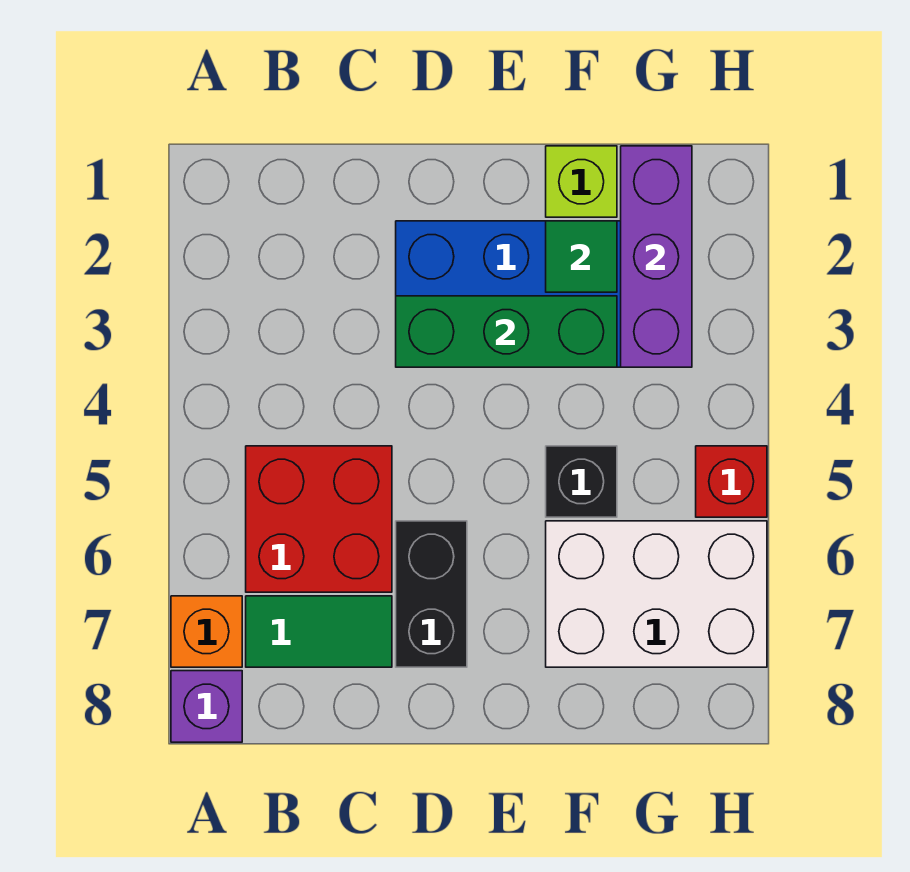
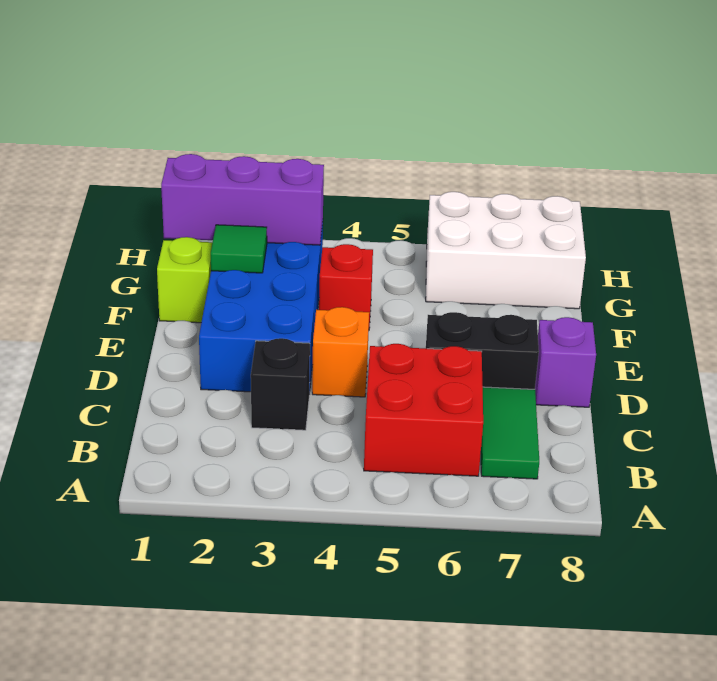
orange brick A7 level 1 -> orange brick D4 level 1
purple brick A8 level 1 -> purple brick D8 level 1
green brick D3:F3 level 2 -> none
black brick F5 level 1 -> black brick C3 level 1
white brick F6:H7 level 1 -> white brick G6:H8 level 1
red brick H5 level 1 -> red brick F4 level 1

